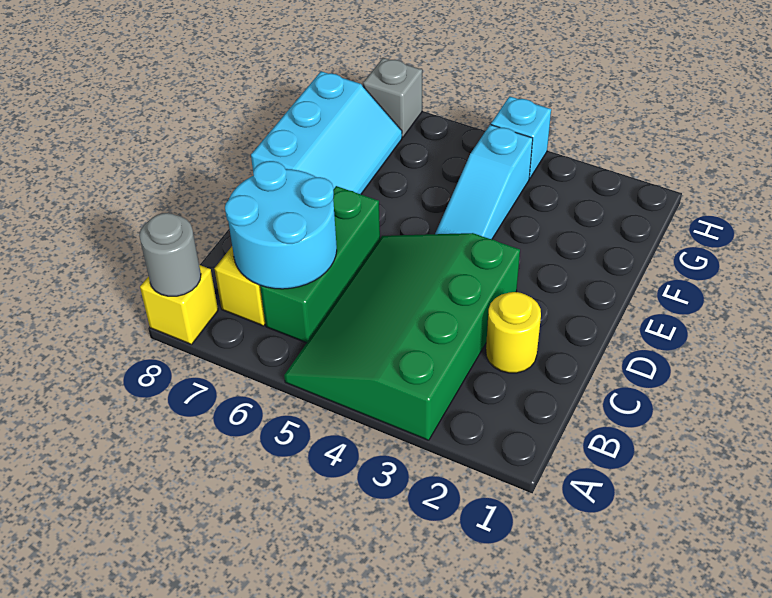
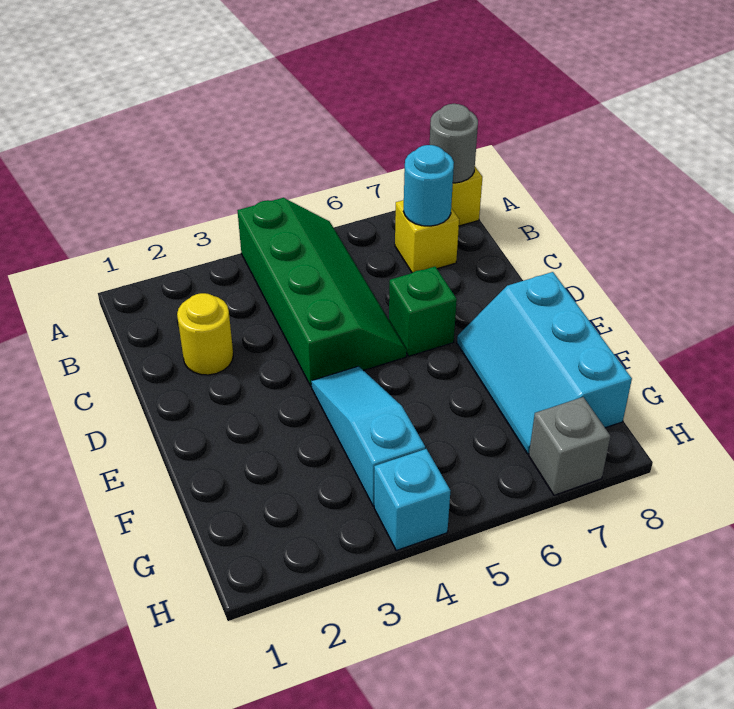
green slope A3:D5 level 1 top 3 -> green slope A4:D5 level 1 top 4
green brick B6:D6 level 1 -> green brick D6 level 1
cyan round brick B6:C7 level 2 -> cyan round brick B7 level 2

